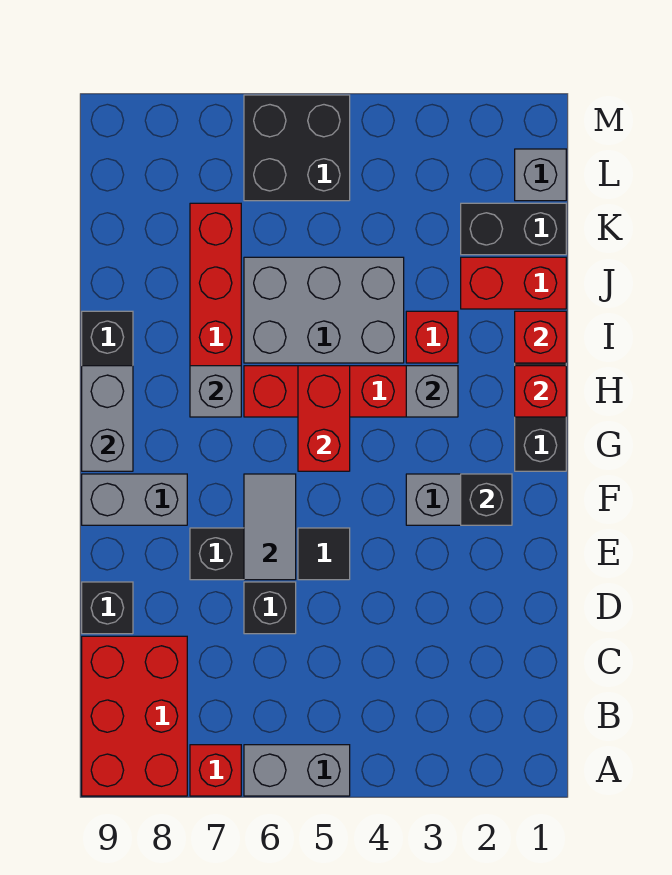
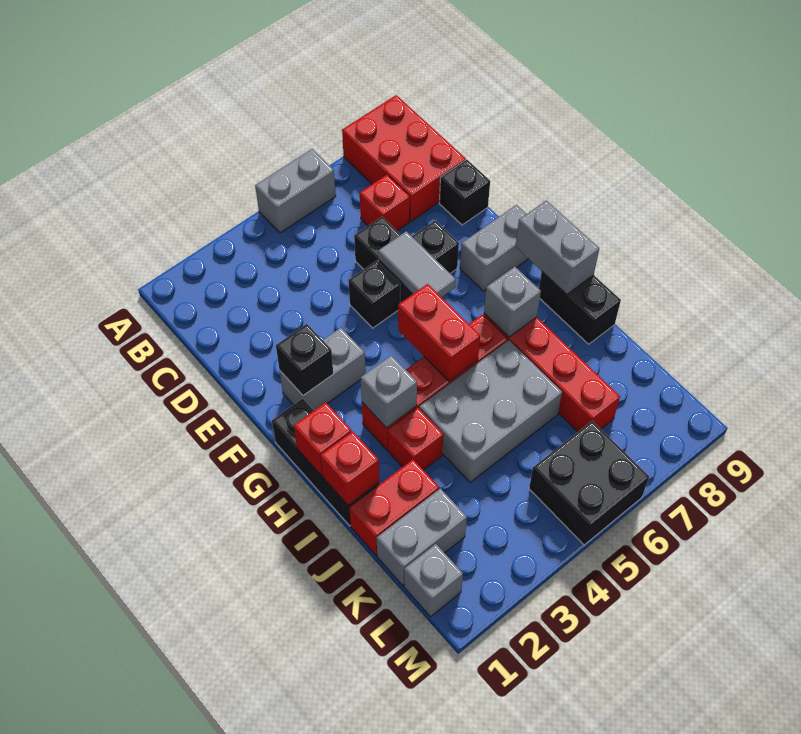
red brick A7 level 1 -> red brick C7 level 1
black tile E5 level 1 -> black brick E5 level 1
black brick K1:K2 level 1 -> grey brick K1:K2 level 1

